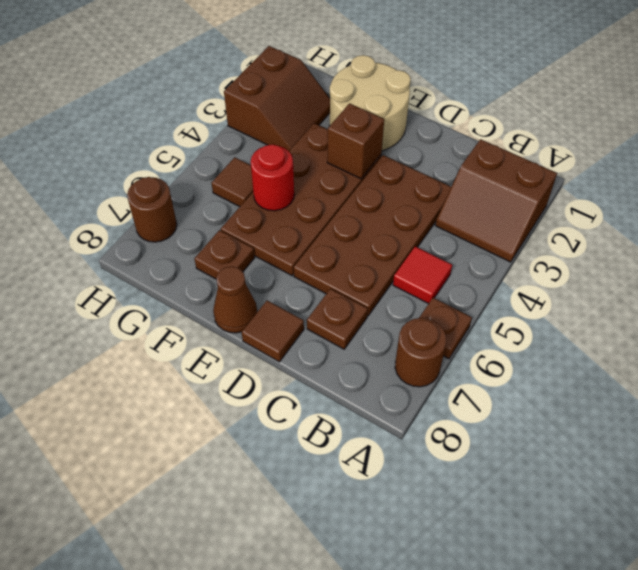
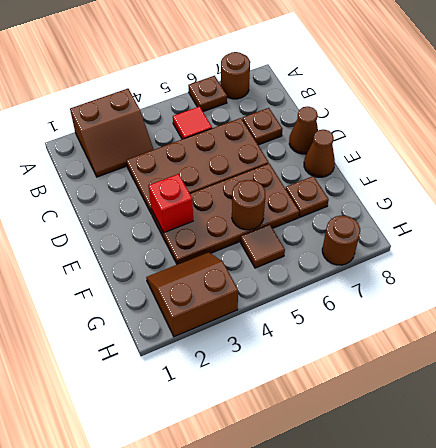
brown slope A2:B3 level 1 top 2 -> brown slope A2:B3 level 1 top A
brown tile D8 level 1 -> brown cone D8 level 1
tan round brick E1:F2 level 1 -> none
brown brick E3 level 2 -> red brick E3 level 2
red round brick F5 level 2 -> brown round brick F5 level 2

